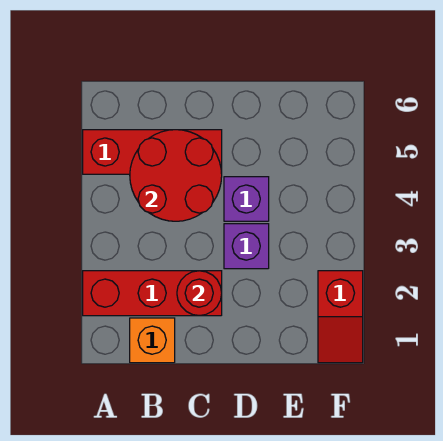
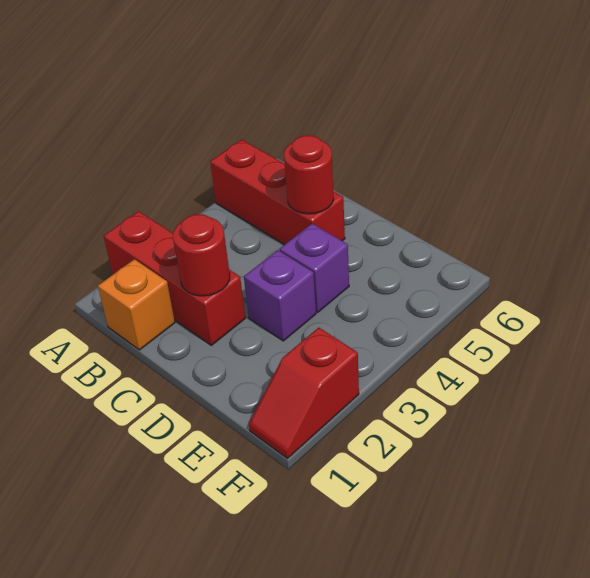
red round brick B4:C5 level 2 -> red round brick C5 level 2

